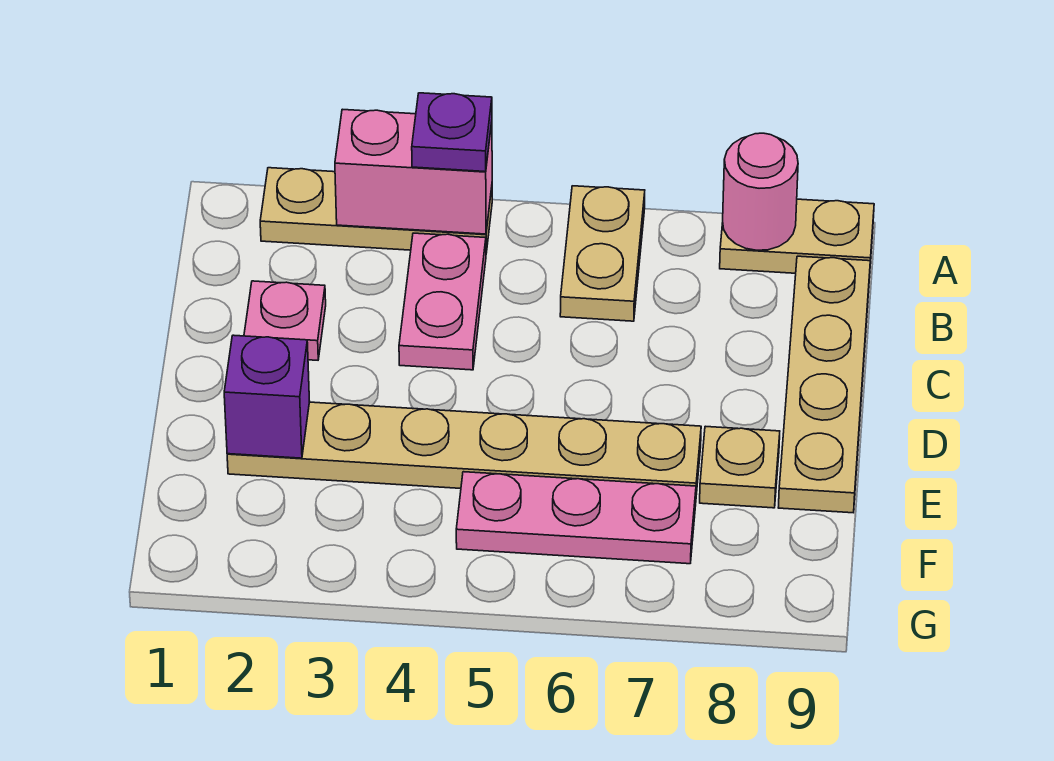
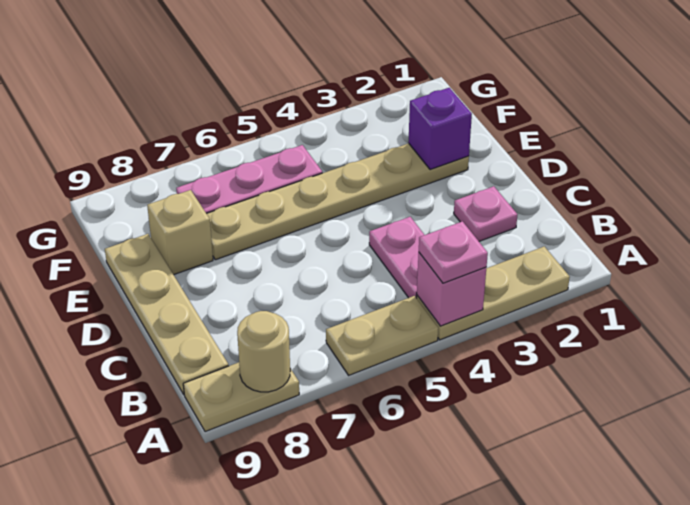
pink brick A3:A4 level 2 -> pink brick A4 level 2
purple plate A4 level 3 -> pink plate A4 level 3
tan plate A6:B6 level 1 -> tan plate A5:A6 level 1
pink round brick A8 level 2 -> tan round brick A8 level 2
tan plate E8 level 1 -> tan brick E8 level 1

